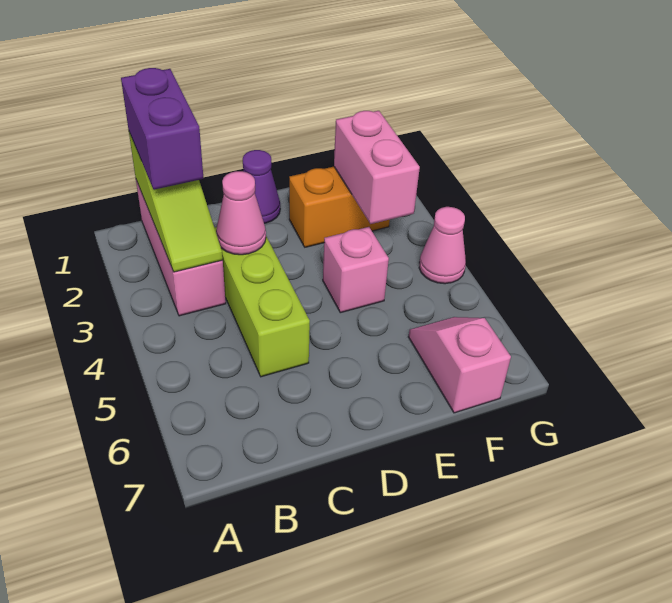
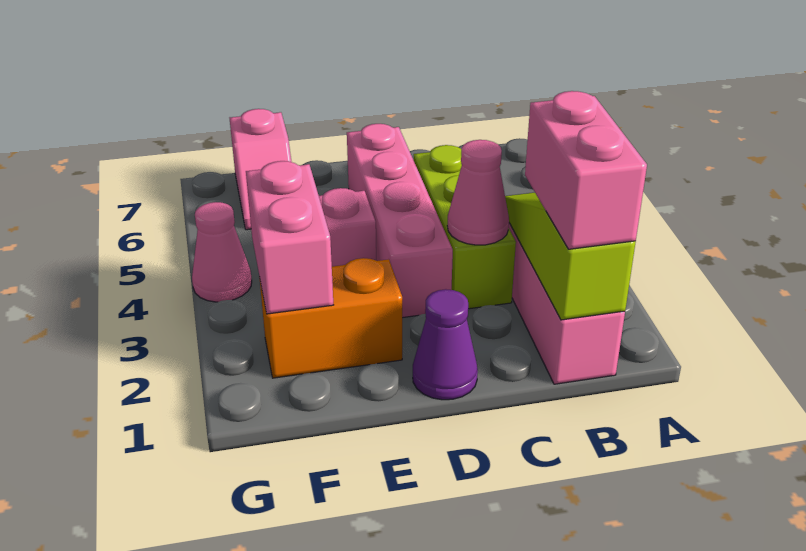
purple brick B1:B2 level 3 -> pink brick B1:B2 level 3
none -> pink brick D3:D6 level 1

